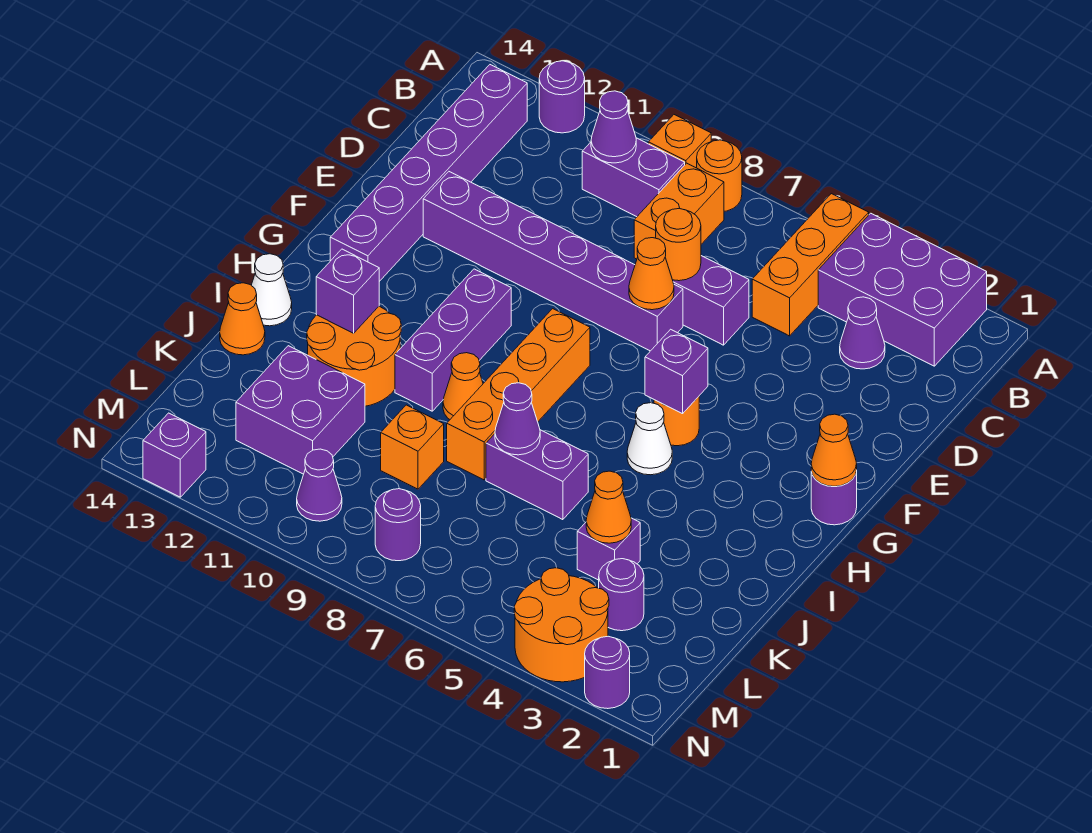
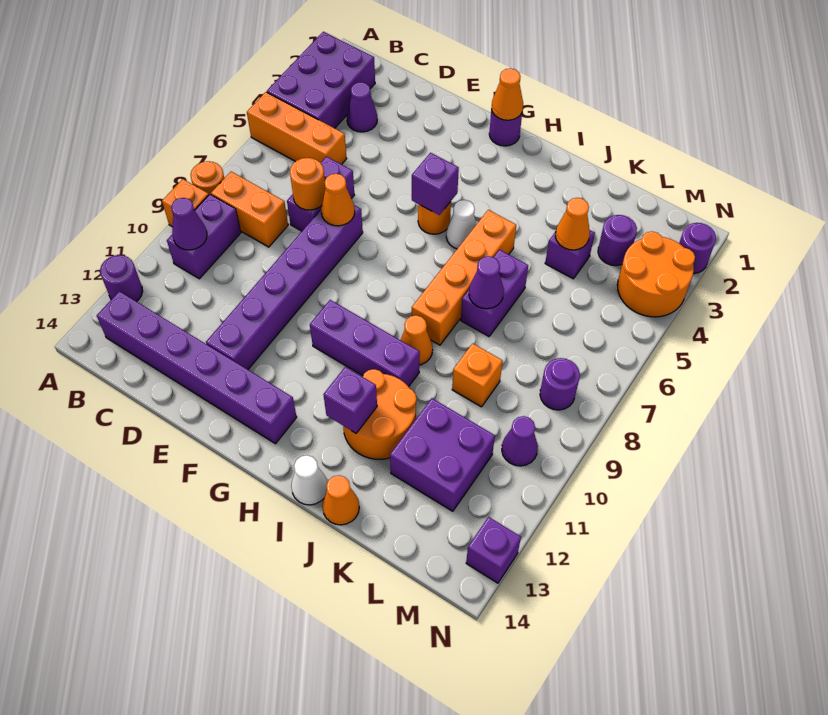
orange brick G8:J8 level 1 -> orange brick I5:I8 level 1

